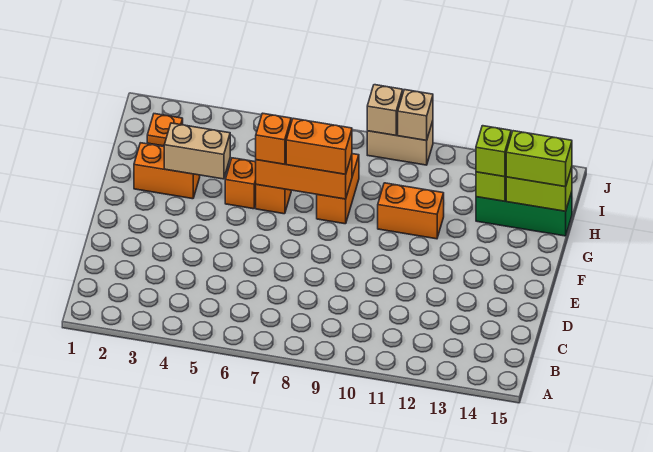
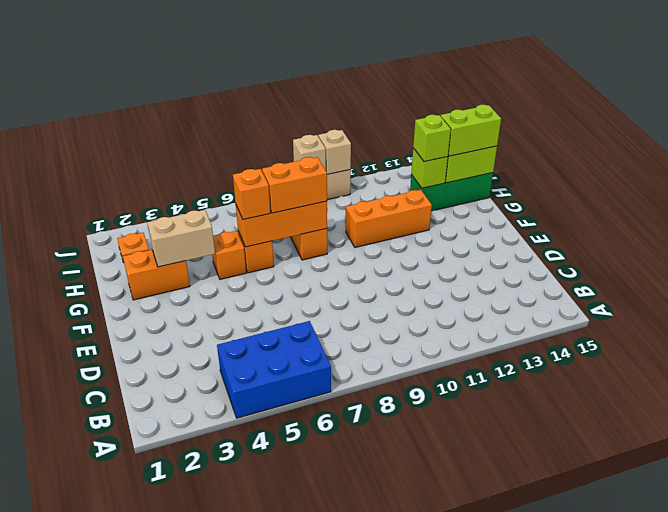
none -> blue brick A4:B6 level 1
orange brick G10:G11 level 1 -> orange brick G10:G12 level 1

